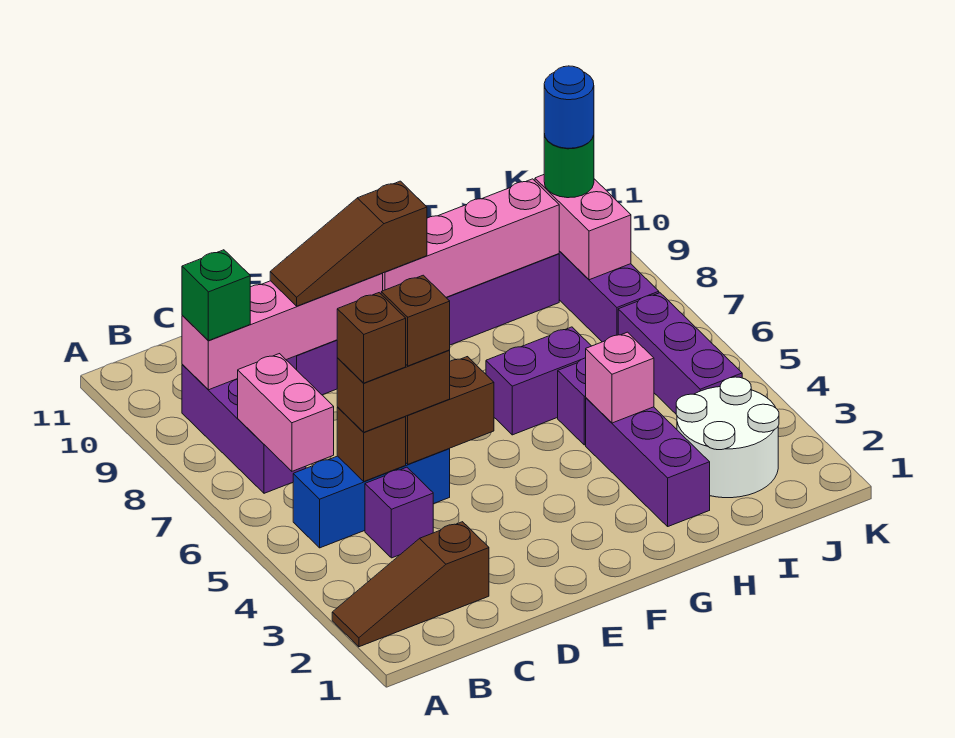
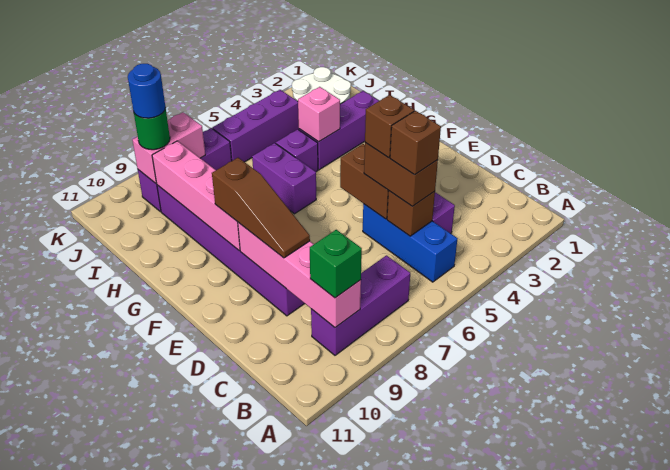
brown slope A2:C2 level 1 top C -> none
pink brick B6:B7 level 2 -> none

